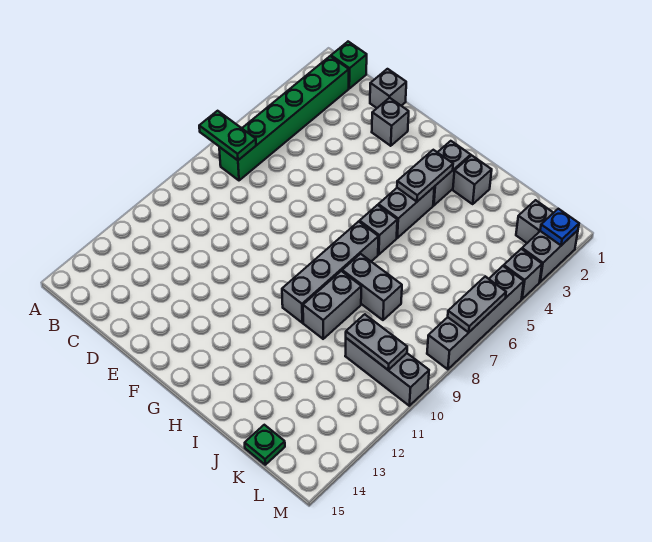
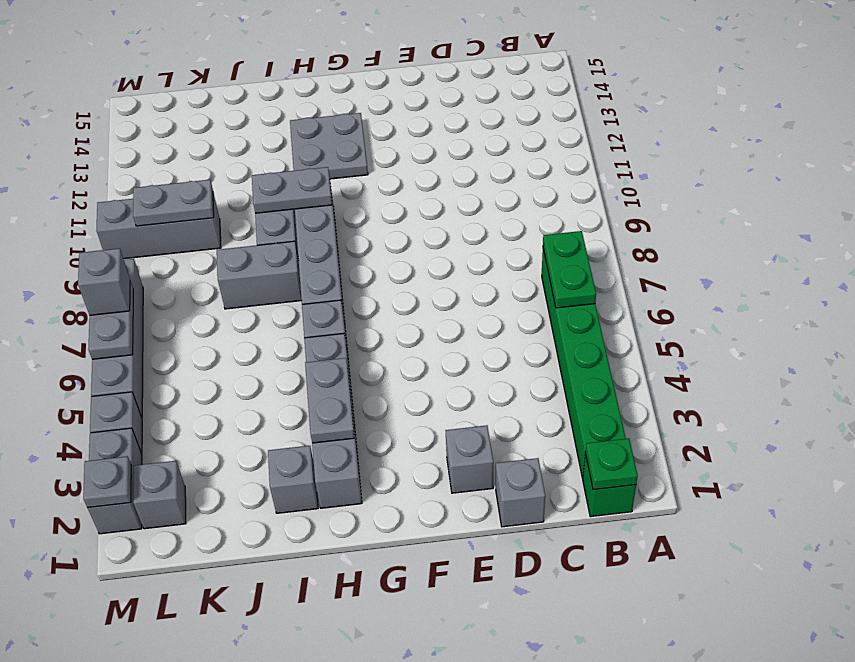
green plate A7:B7 level 2 -> green plate B6:B7 level 2
none -> grey plate G12:H13 level 1
none -> grey plate H10:I10 level 2
green plate K15 level 1 -> green plate B1 level 2
blue plate M2 level 2 -> grey plate M2 level 2
none -> grey brick M7 level 3

